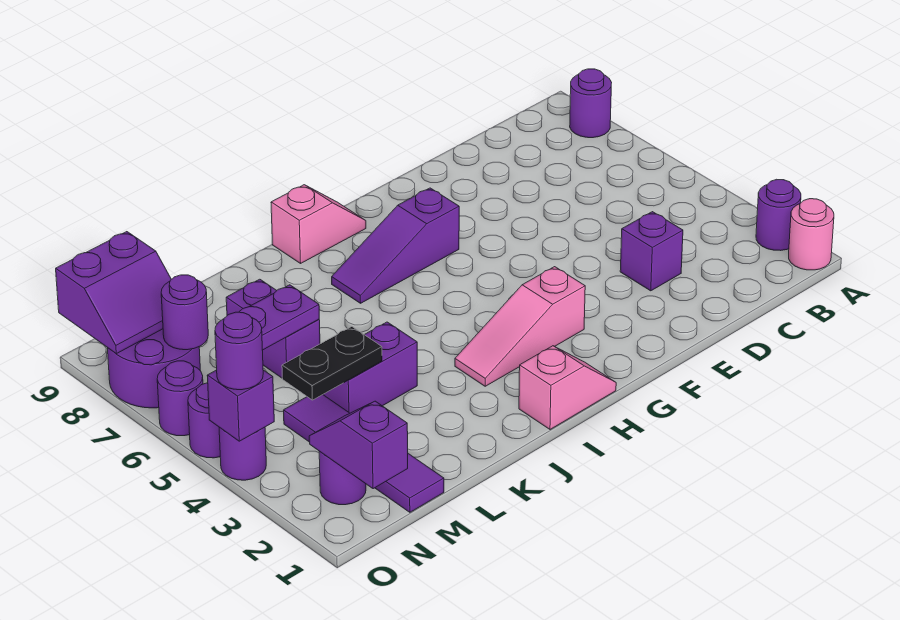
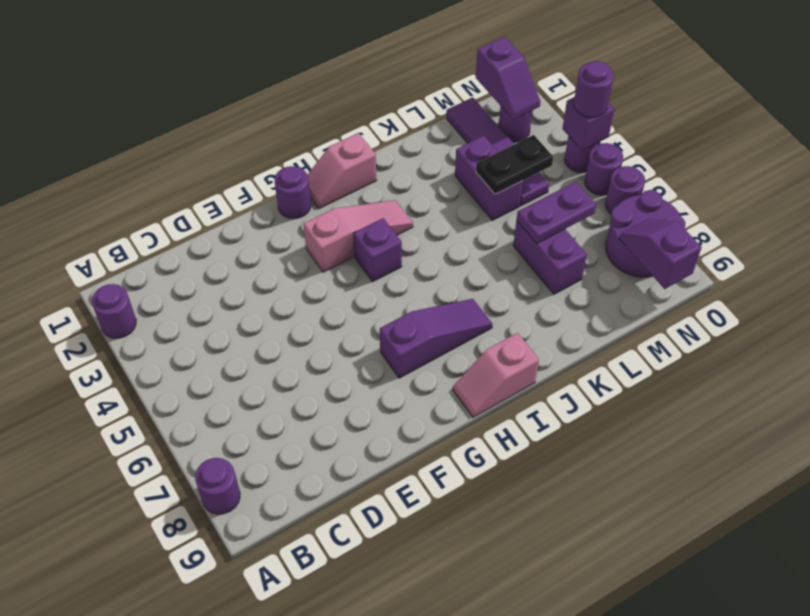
pink round brick A1 level 1 -> none
purple brick D3 level 1 -> purple brick H4 level 1
purple brick K4:L4 level 1 -> purple brick L3:L4 level 1
purple round brick N7 level 2 -> purple round brick G1 level 1
purple slope N8:O9 level 2 top 9 -> purple slope N8:N9 level 2 top 9

